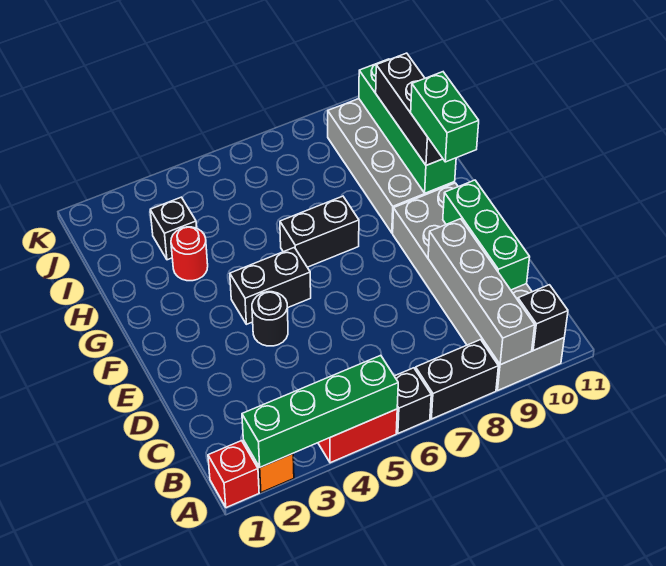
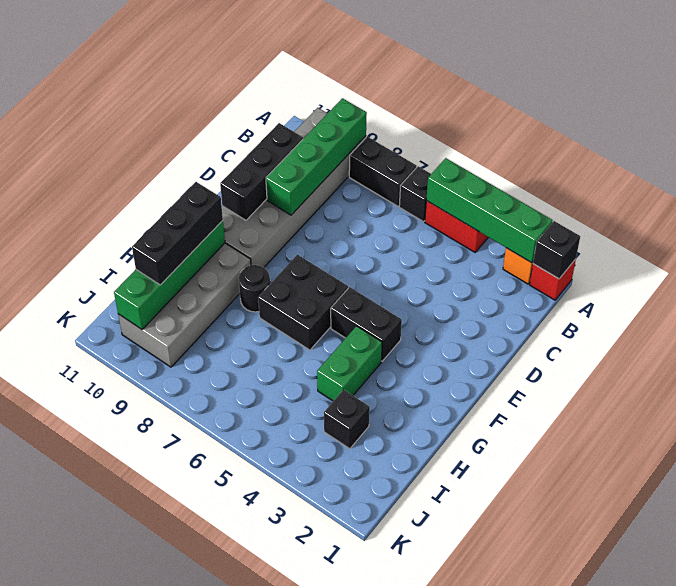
grey brick A9:D9 level 2 -> green brick A9:D9 level 2
black brick A10 level 2 -> black brick A1 level 2
green brick C10:E10 level 2 -> black brick C10:E10 level 2
black round brick E4 level 1 -> black round brick G8 level 1
green brick F10:G10 level 4 -> green brick G4:H4 level 1
black brick G6:G7 level 1 -> black brick F6:G7 level 1
red round brick H3 level 1 -> none

